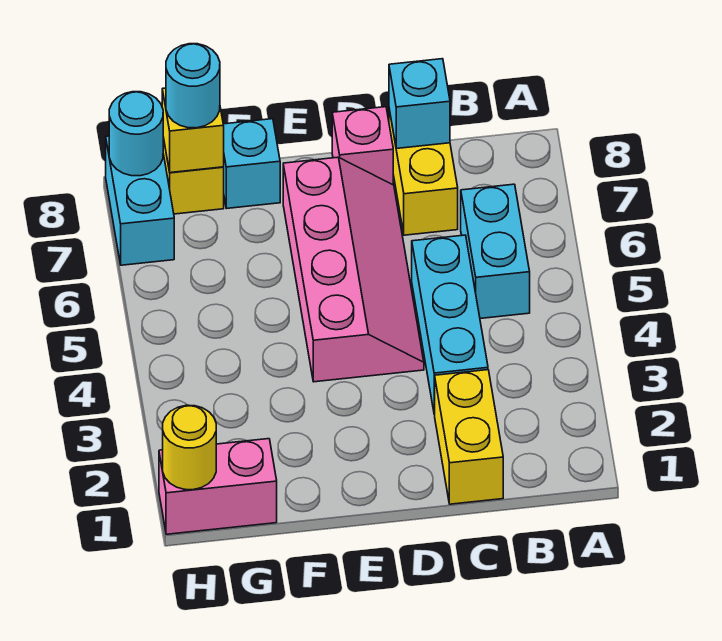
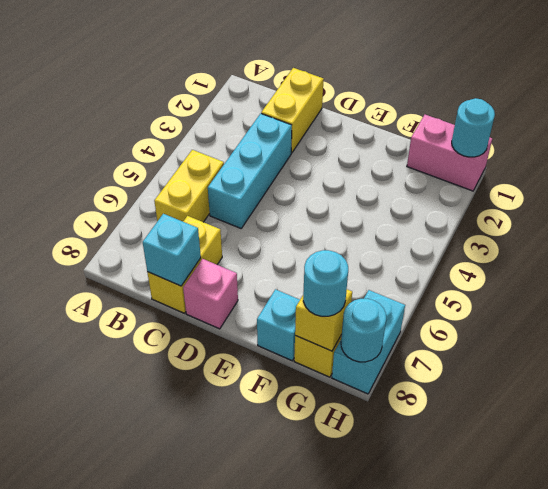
cyan brick B5:B6 level 1 -> yellow brick B5:B6 level 1
pink slope D4:E7 level 1 top E -> none
yellow round brick H1 level 2 -> cyan round brick H1 level 2

